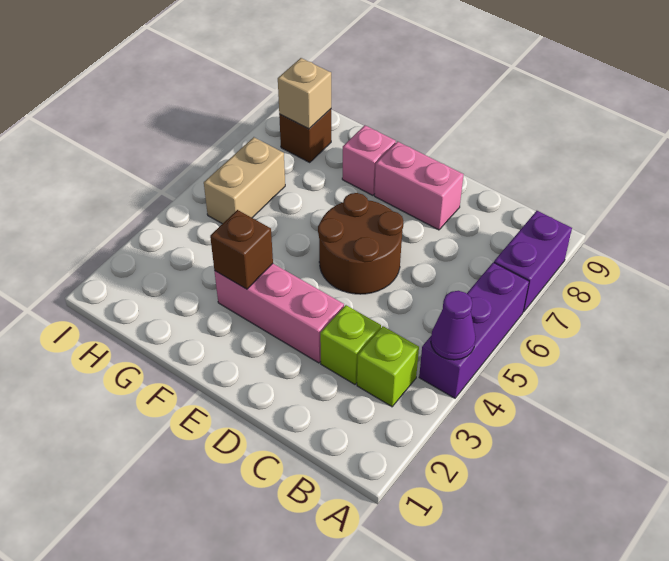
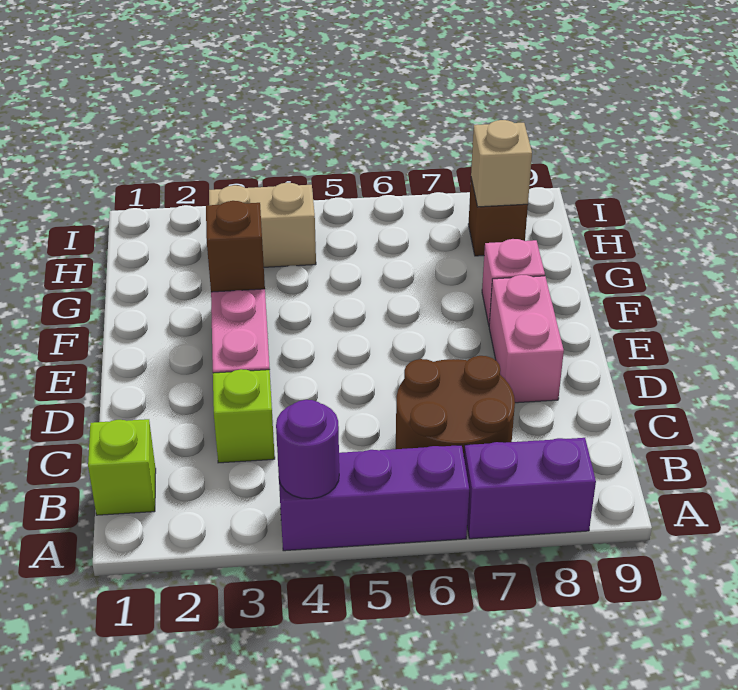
purple cone A4 level 2 -> purple round brick A4 level 2
lime brick B3 level 1 -> lime brick B1 level 1
brown round brick D5:E6 level 1 -> brown round brick B6:C7 level 1
tan brick H5:H6 level 1 -> tan brick H3:H4 level 1

